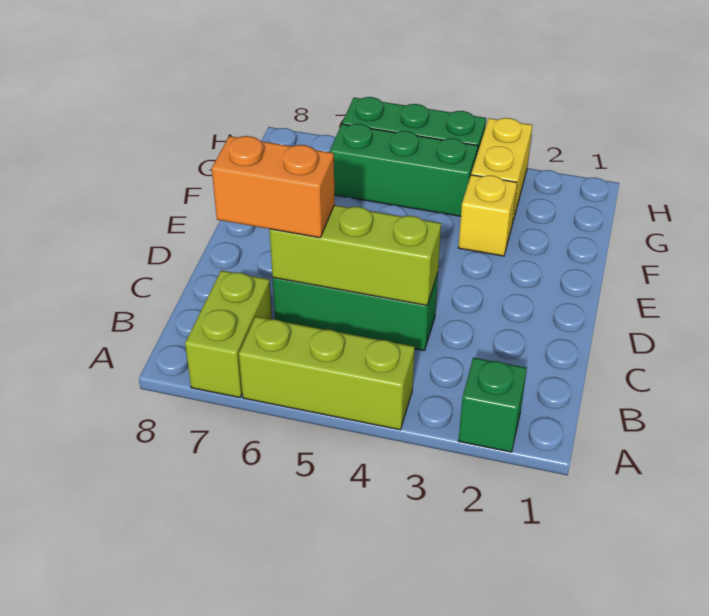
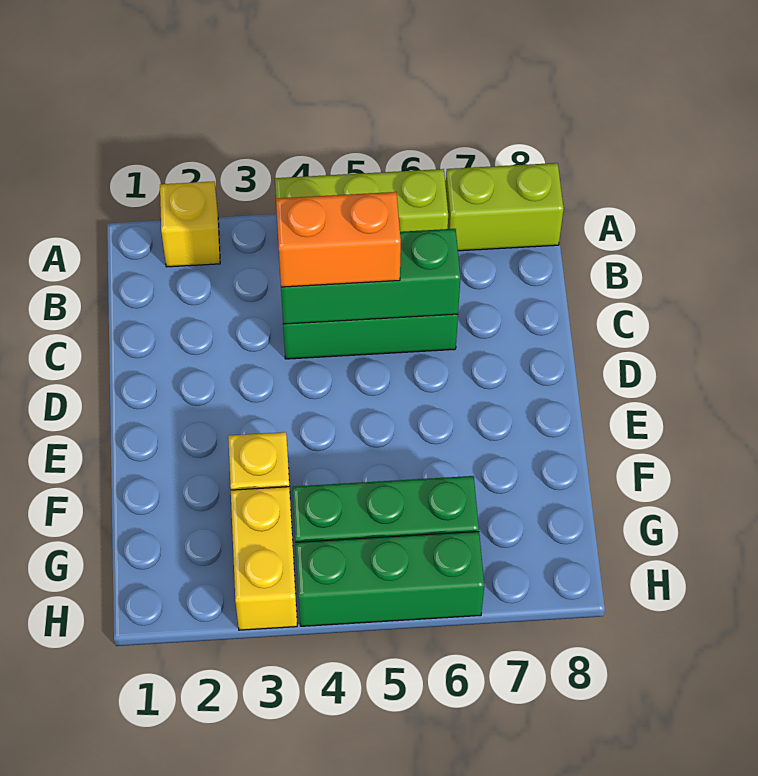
green brick A2 level 1 -> yellow brick A2 level 1
lime brick A7:B7 level 1 -> lime brick A7:A8 level 1
lime brick C4:C6 level 2 -> green brick C4:C6 level 2
orange brick C6:C7 level 3 -> orange brick C4:C5 level 3

